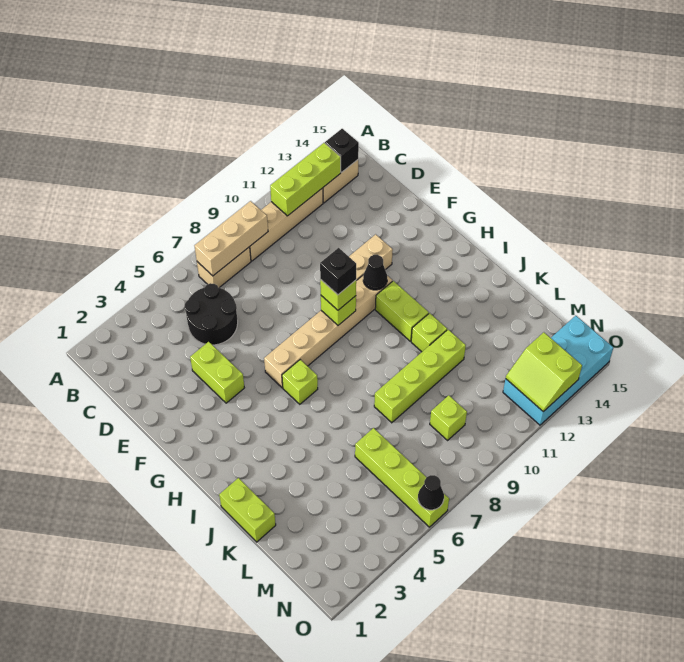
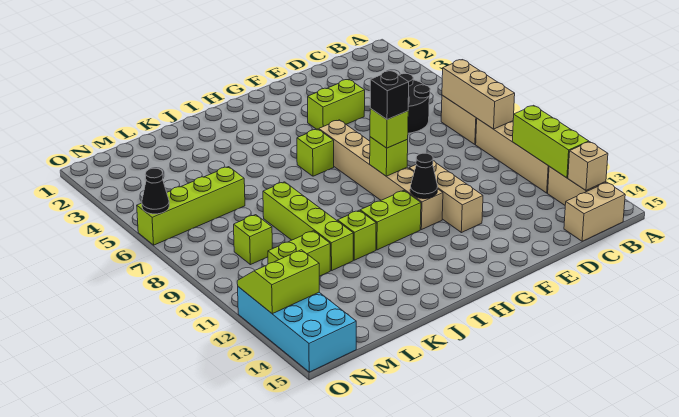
black brick B14 level 2 -> tan brick B14 level 2
none -> tan brick B15:C15 level 1
lime brick J1:K1 level 1 -> lime brick L11:M11 level 1

